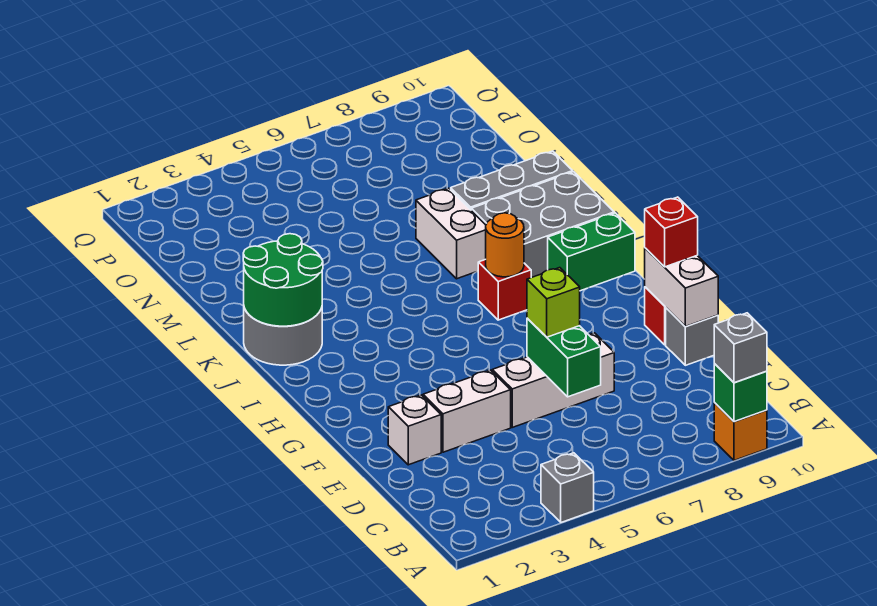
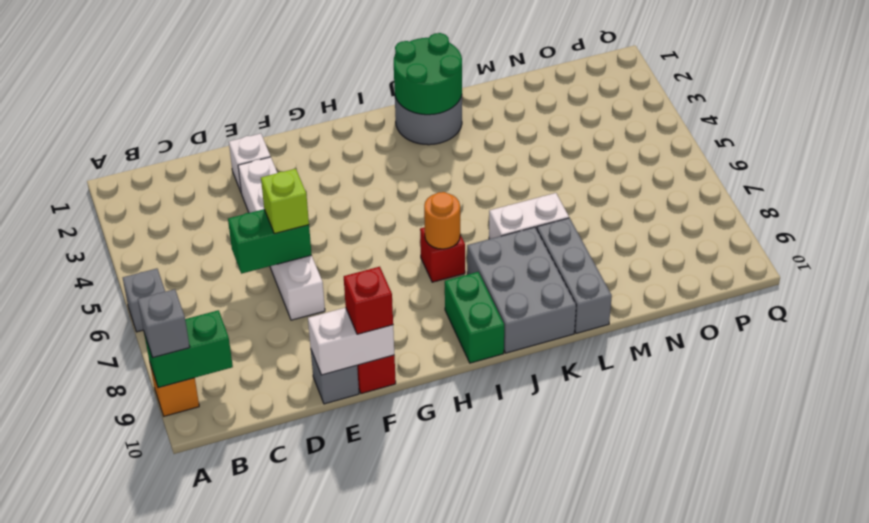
grey brick A4 level 1 -> grey brick A6 level 1
green brick A9 level 2 -> green brick A9:B9 level 2

